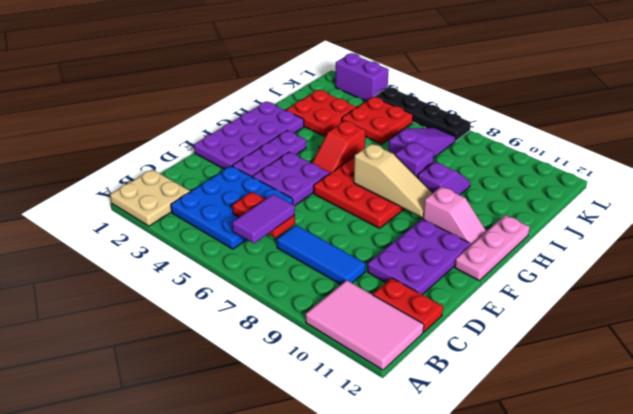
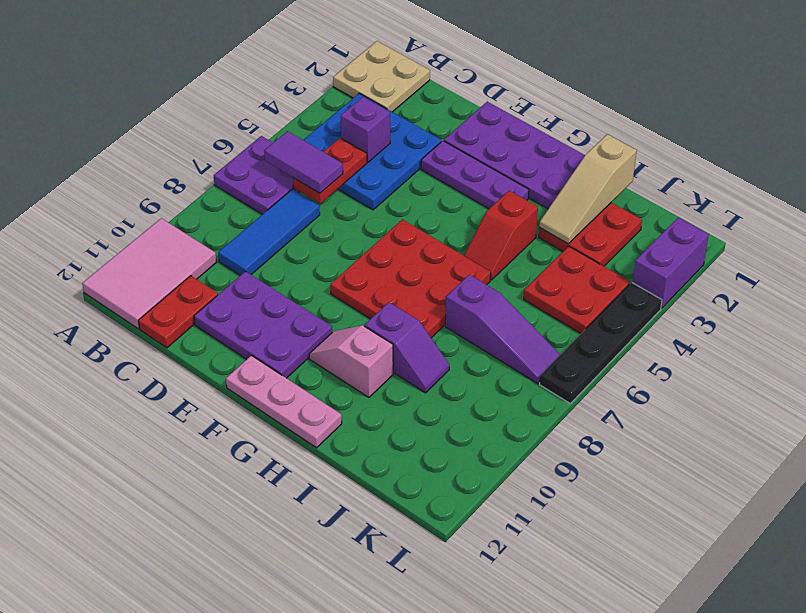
purple plate E4:F5 level 1 -> purple plate A6:B7 level 1
red slope G5:H5 level 1 top H -> red slope H4:H5 level 1 top 4
tan slope G7:G9 level 2 top 7 -> tan slope I1:I3 level 2 top 1
pink slope G10:G11 level 1 top 10 -> pink slope G10:H10 level 1 top H
purple brick H8 level 2 -> purple brick C4 level 2

